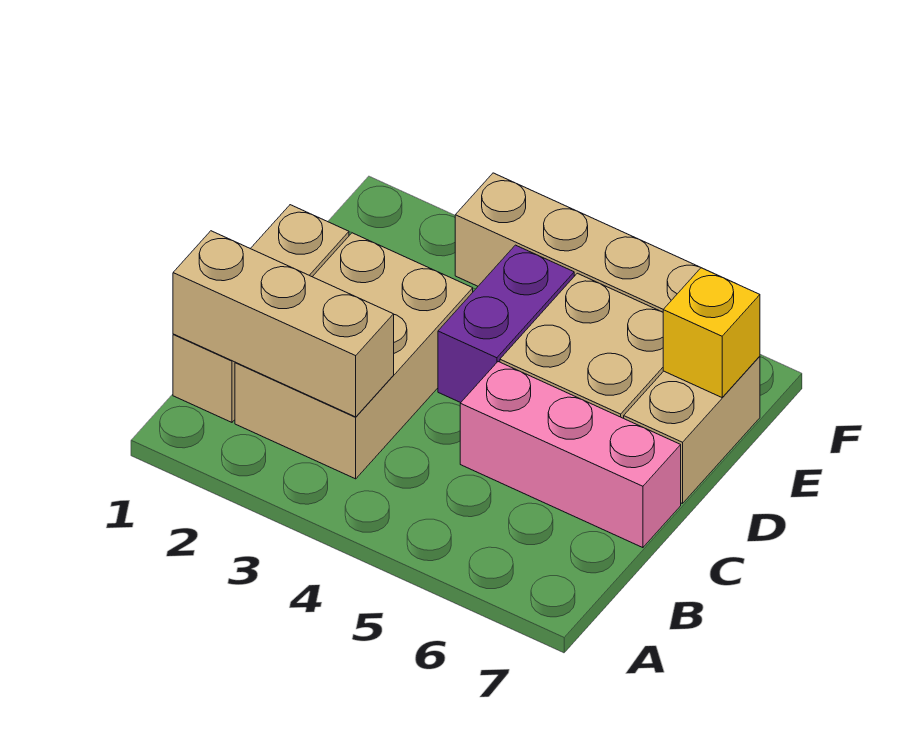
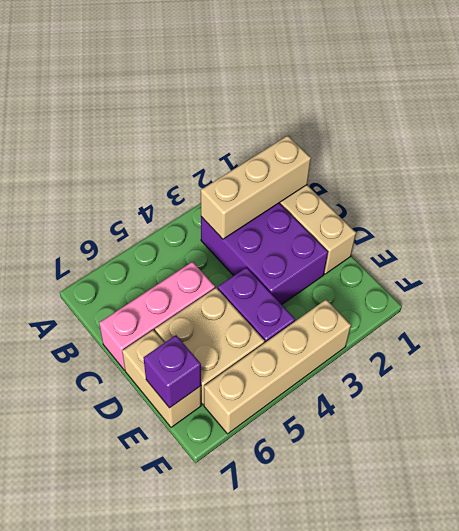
tan brick B2:D3 level 1 -> purple brick B2:D3 level 1
yellow brick E7 level 2 -> purple brick E7 level 2

